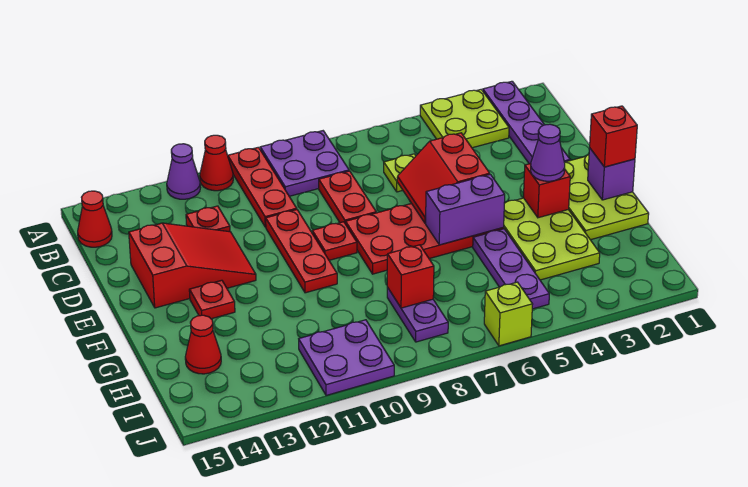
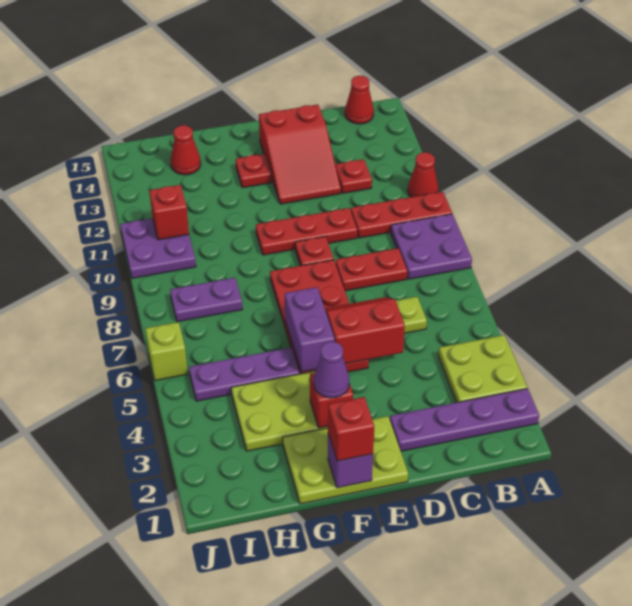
purple cone A12 level 1 -> none
red brick H8 level 2 -> red brick I11 level 2

